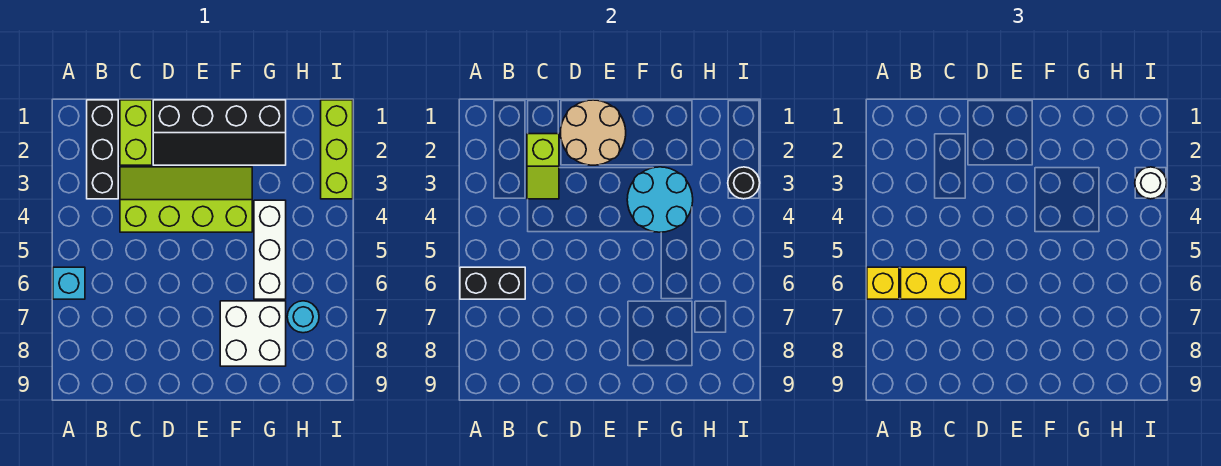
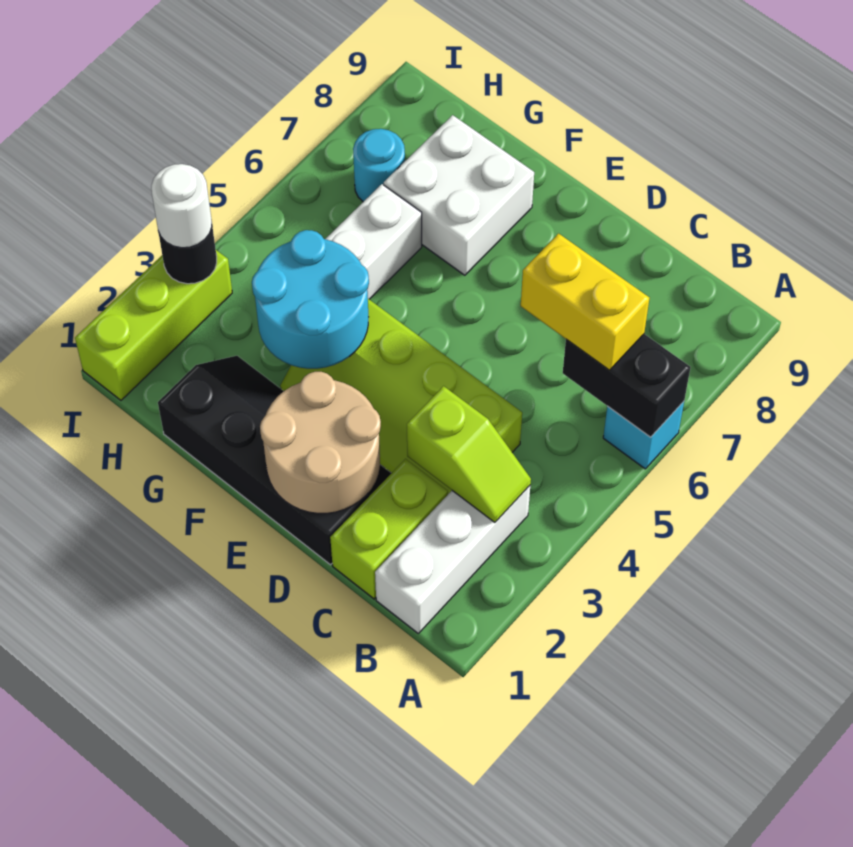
yellow brick A6 level 3 -> none
black brick B1:B3 level 1 -> white brick B1:B3 level 1
lime slope C2:C3 level 2 top 2 -> lime slope B3:C3 level 2 top C

